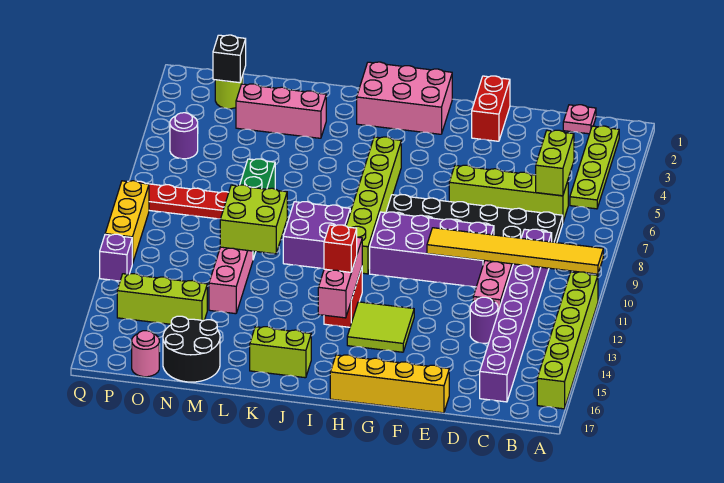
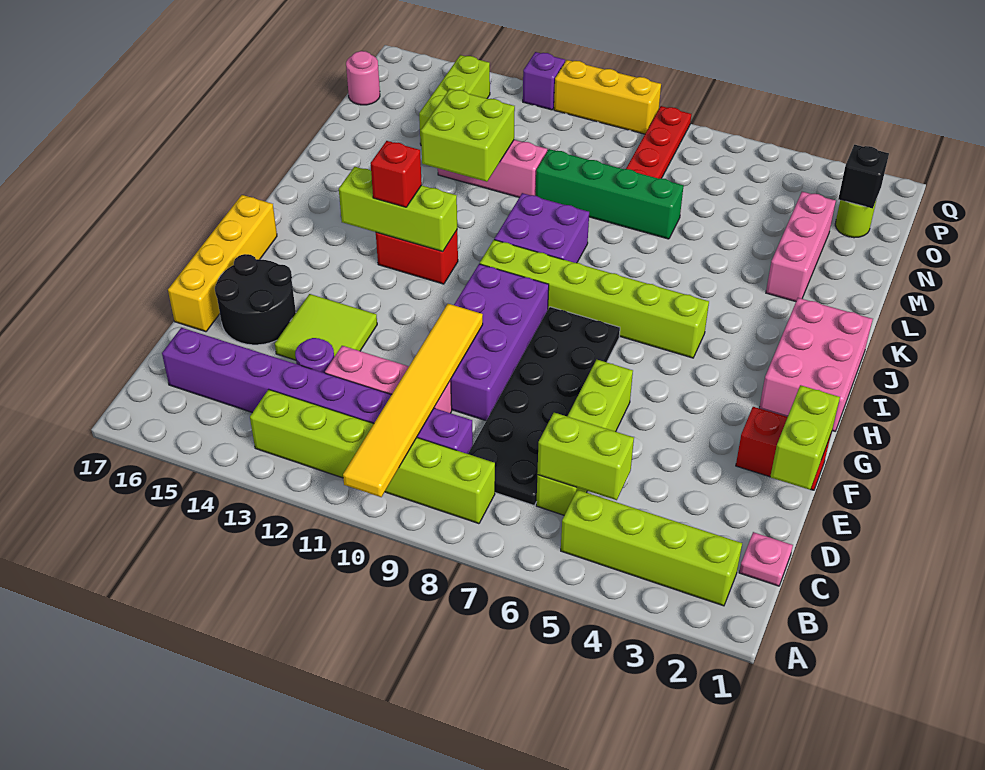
lime brick A11:A16 level 1 -> lime brick B8:B13 level 1
lime plate B2:B5 level 1 -> lime brick B2:B5 level 1
lime tile G13:H14 level 1 -> lime tile E13:F14 level 1
pink brick I12:I14 level 2 -> lime brick I12:I14 level 2
lime brick J16:K16 level 1 -> lime brick E1:F1 level 2
lime brick L10:M11 level 2 -> lime brick L12:M13 level 2
black round brick M16:N17 level 1 -> black round brick E15:F16 level 1
purple round brick P5 level 1 -> none

